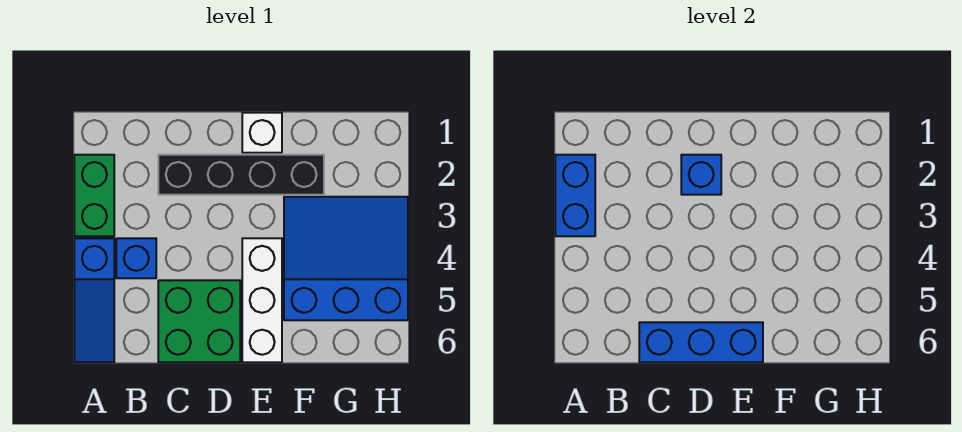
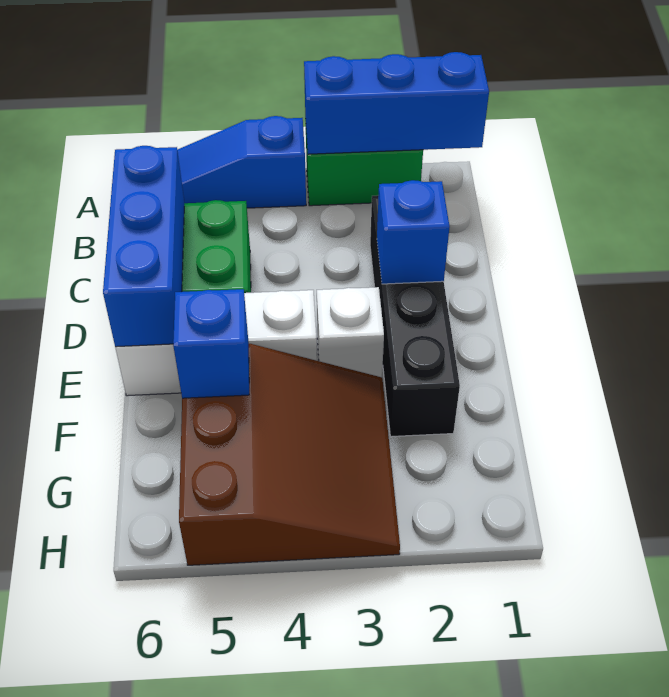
blue brick A2:A3 level 2 -> blue brick A1:A3 level 2
blue brick B4 level 1 -> blue brick F5 level 2
white brick E1 level 1 -> white brick E3 level 1
blue slope F3:H5 level 1 top 5 -> brown slope F3:H5 level 1 top 5

